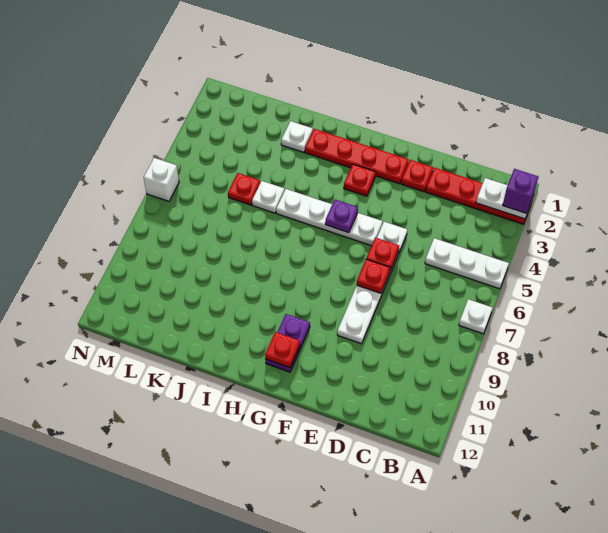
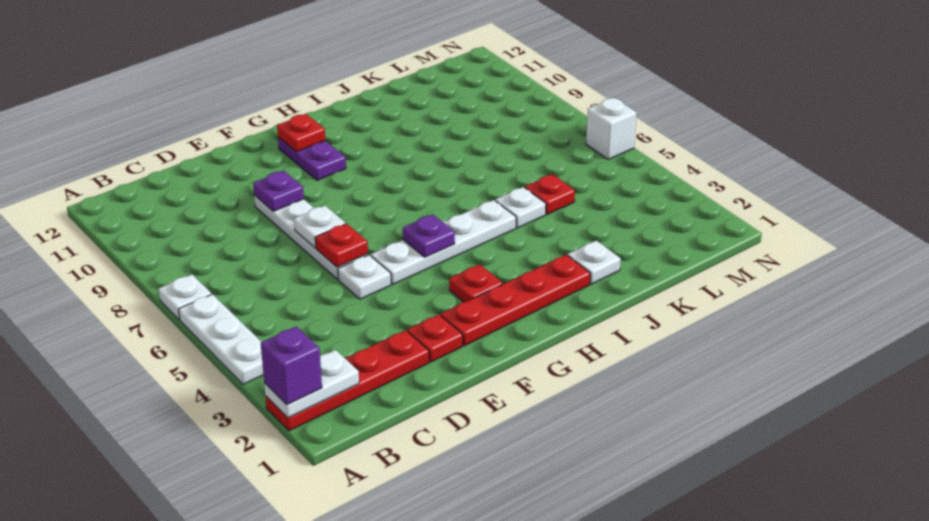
white plate A5:C5 level 1 -> white plate A4:A6 level 1
red plate E7 level 2 -> white plate E7 level 2
none -> purple plate E9 level 2

